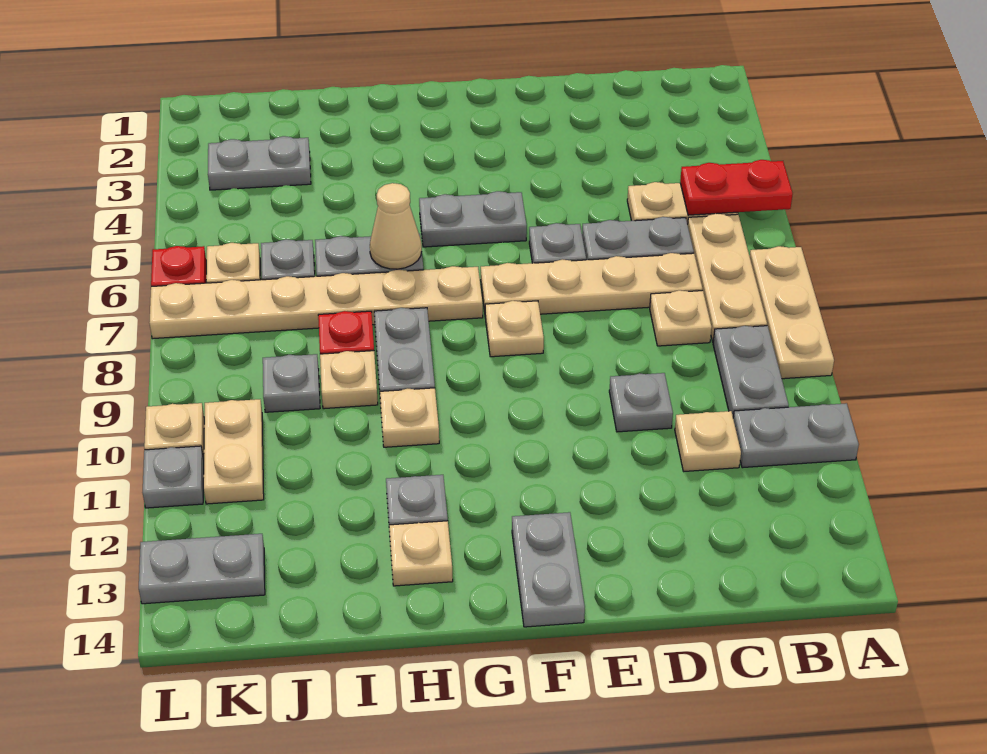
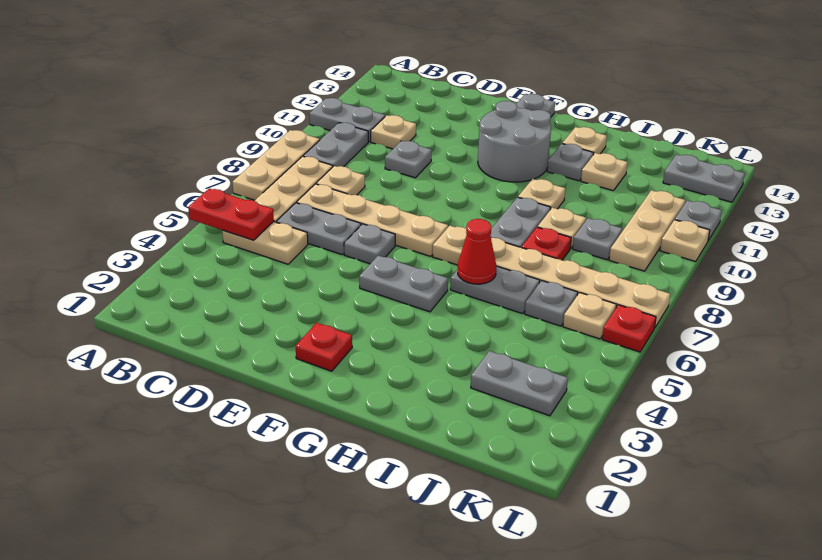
none -> red plate F2 level 1
tan plate F8 level 1 -> tan plate I12 level 1
none -> grey round brick F11:G12 level 1
tan cone H6 level 2 -> red cone H6 level 2
tan plate K10:K11 level 1 -> tan plate K9:K11 level 1

